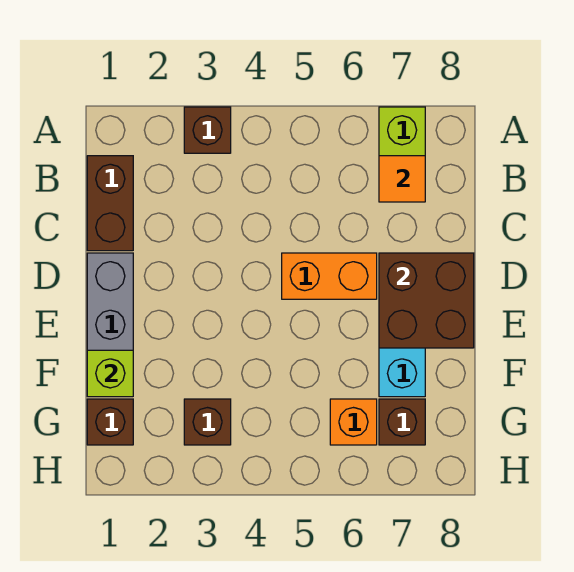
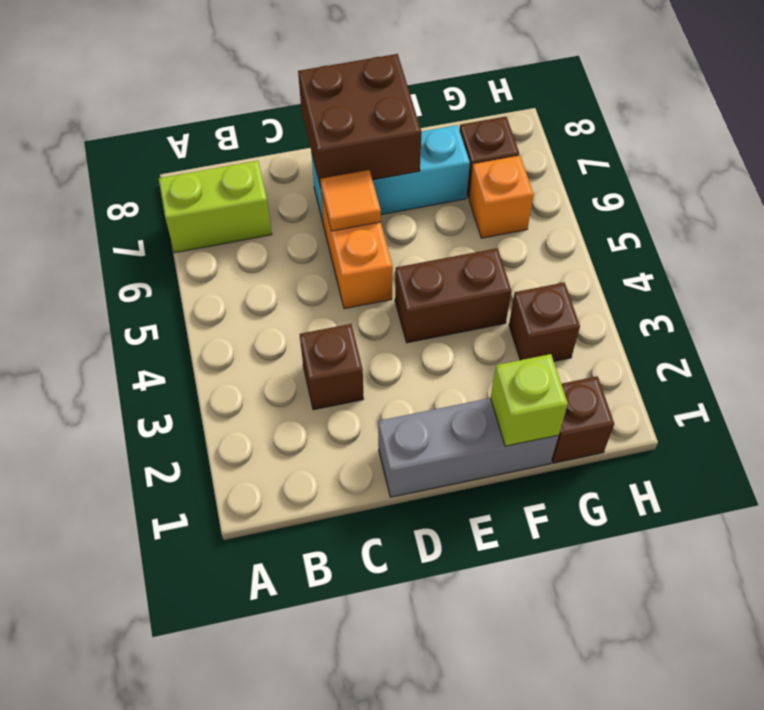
brown brick A3 level 1 -> brown brick C3 level 1
brown brick B1:C1 level 1 -> brown brick E4:F4 level 1
orange tile B7 level 2 -> orange tile D6 level 2

